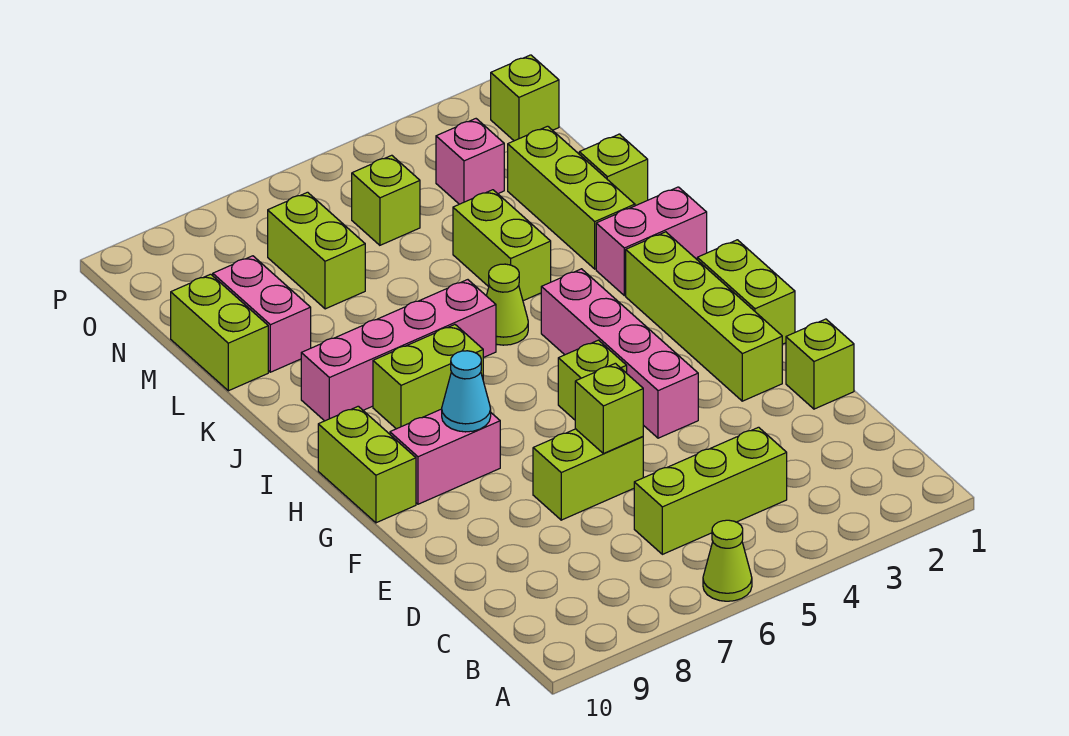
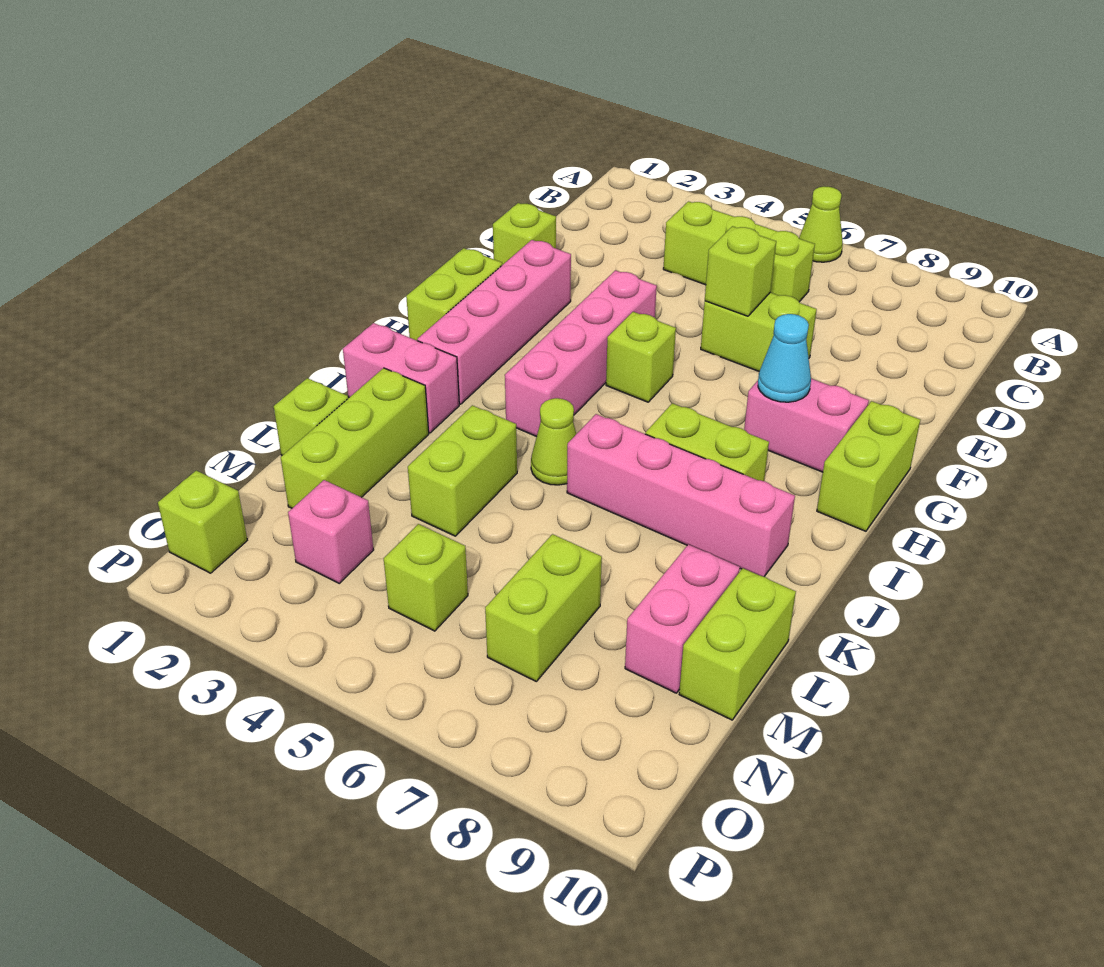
lime brick F2:I2 level 1 -> pink brick F2:I2 level 1

